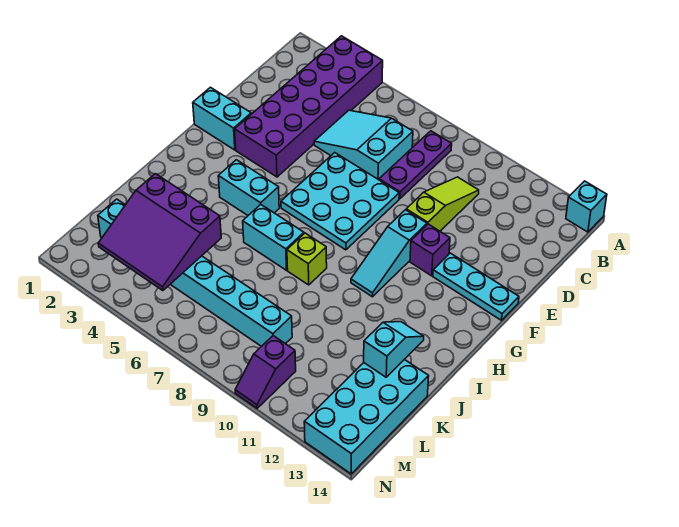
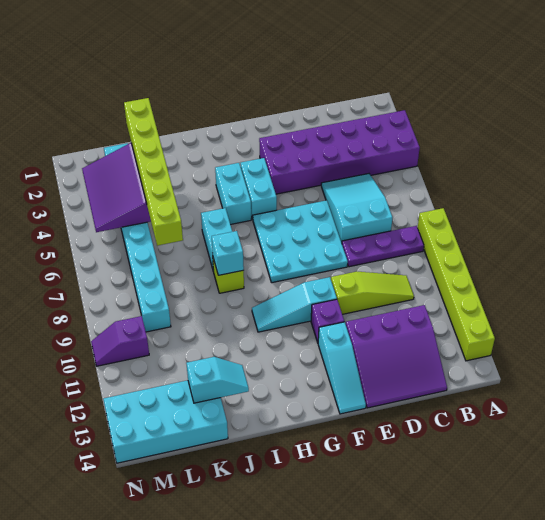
none -> lime brick A8:A13 level 1
cyan brick A14 level 1 -> cyan brick I8 level 2
none -> purple slope C12:E14 level 1 top 12
cyan brick F1:F2 level 1 -> cyan brick G4:G5 level 1
cyan plate F12:F14 level 1 -> cyan slope F12:F14 level 1 top 12
none -> lime brick K2:K7 level 3

